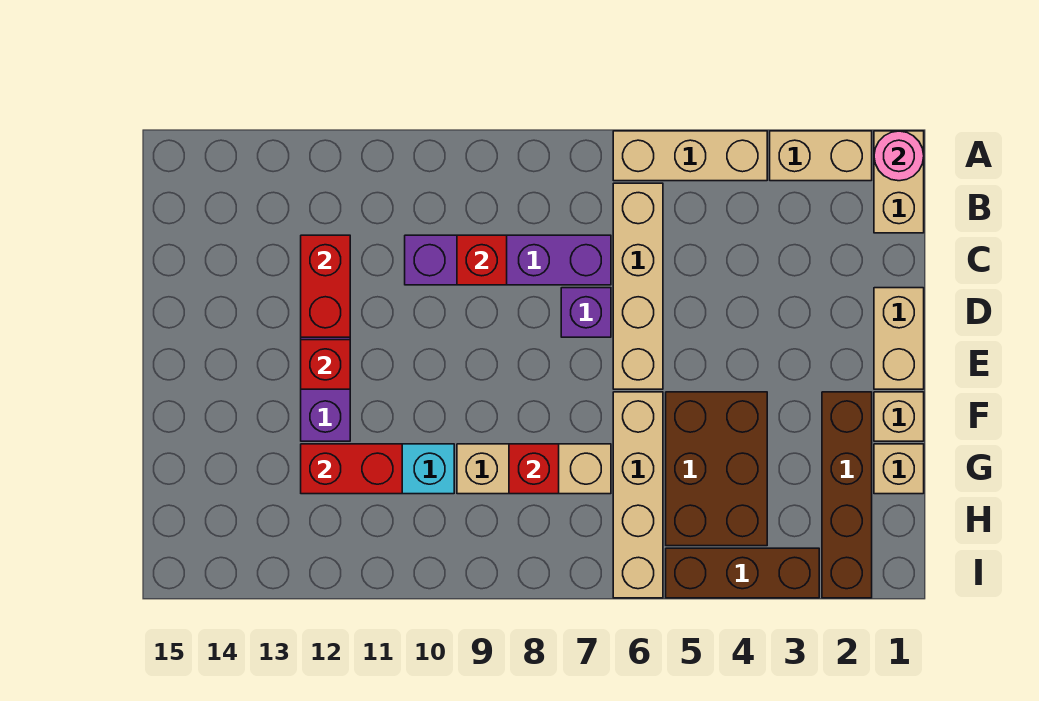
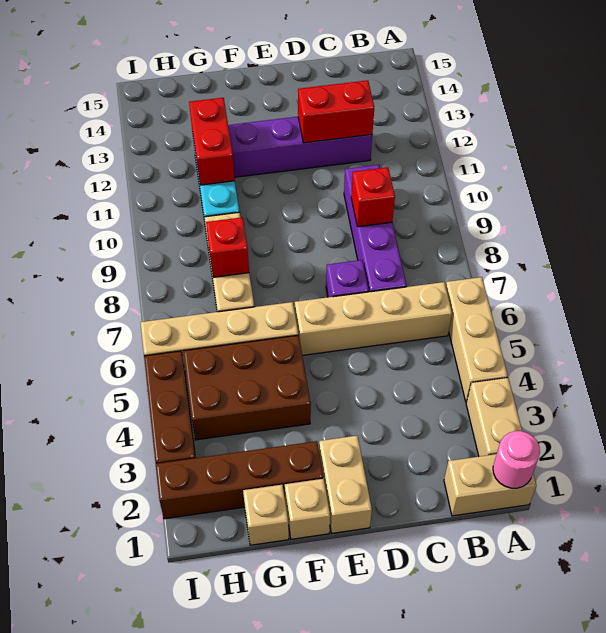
tan brick D1:E1 level 1 -> tan brick E1:E2 level 1
red brick E12 level 2 -> none

